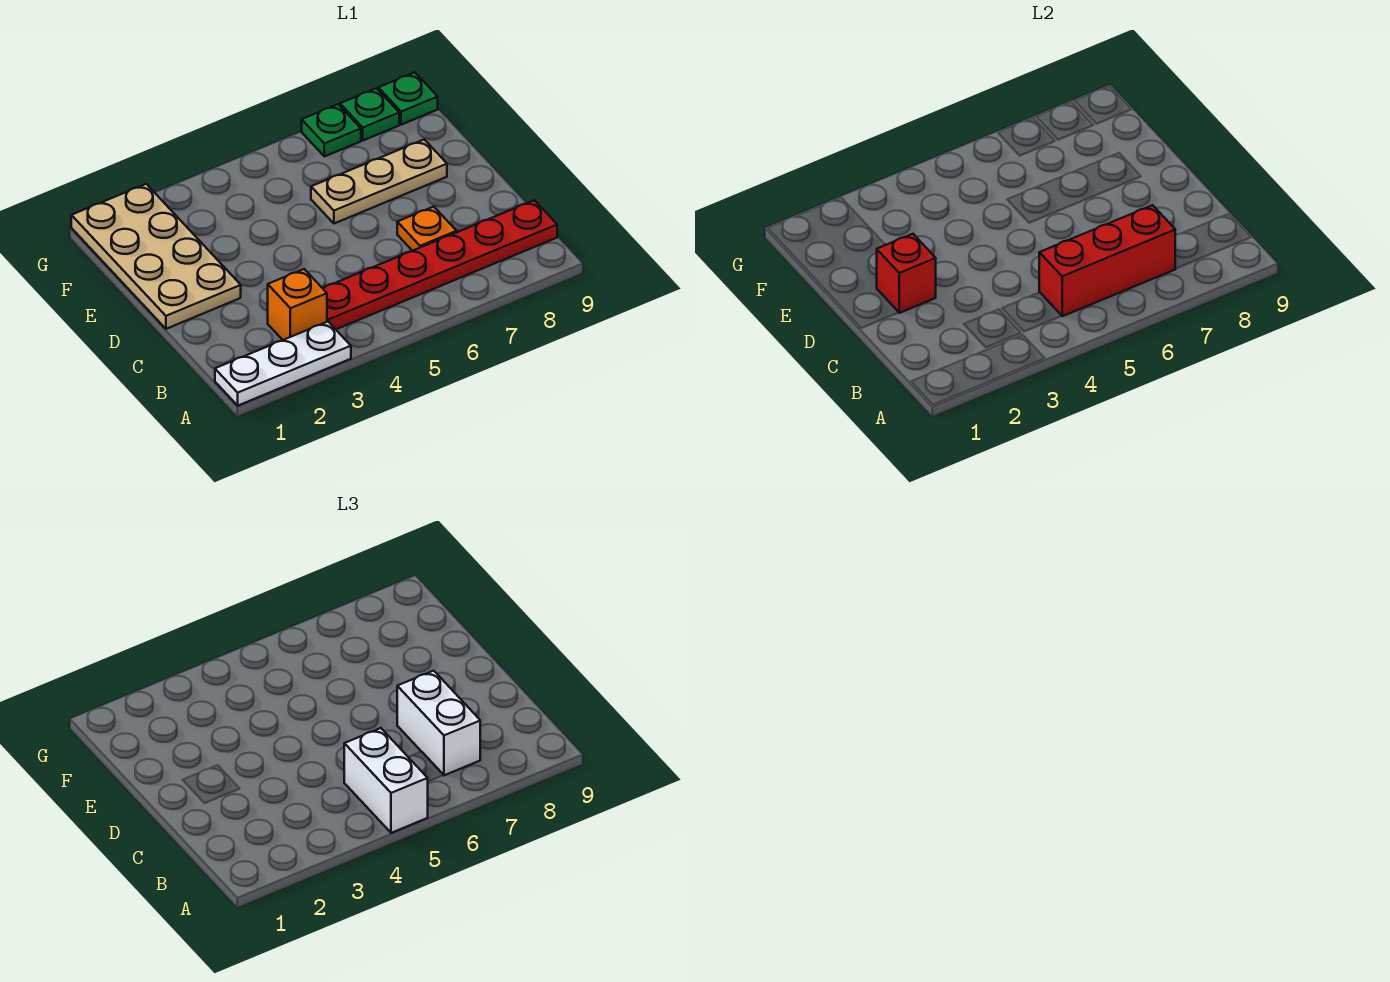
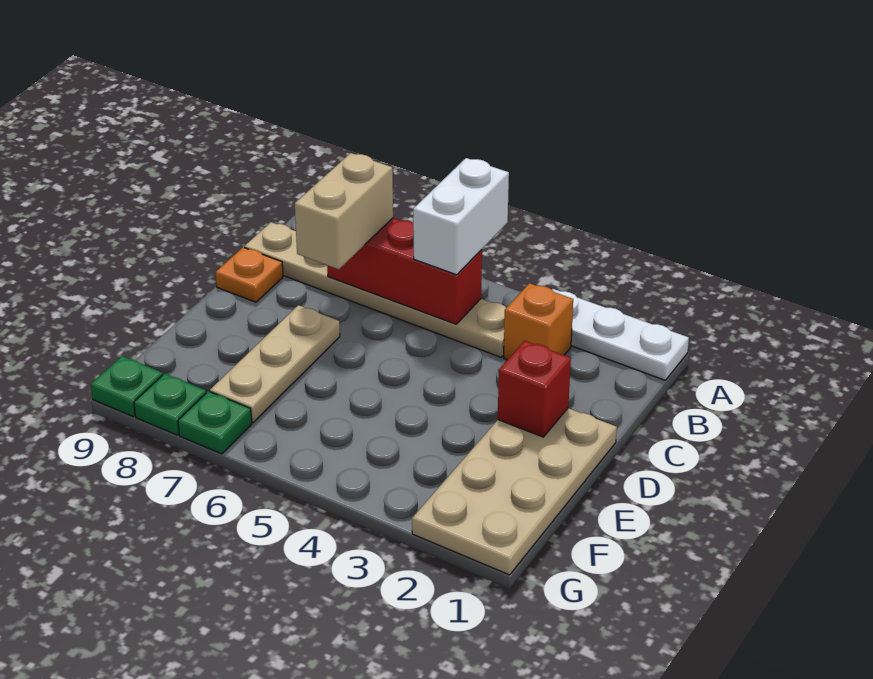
red plate B4:B9 level 1 -> tan plate B4:B9 level 1
white brick B7:C7 level 3 -> tan brick B7:C7 level 3
orange plate C7 level 1 -> orange plate C9 level 1
tan plate E6:E8 level 1 -> tan plate D7:F7 level 1

